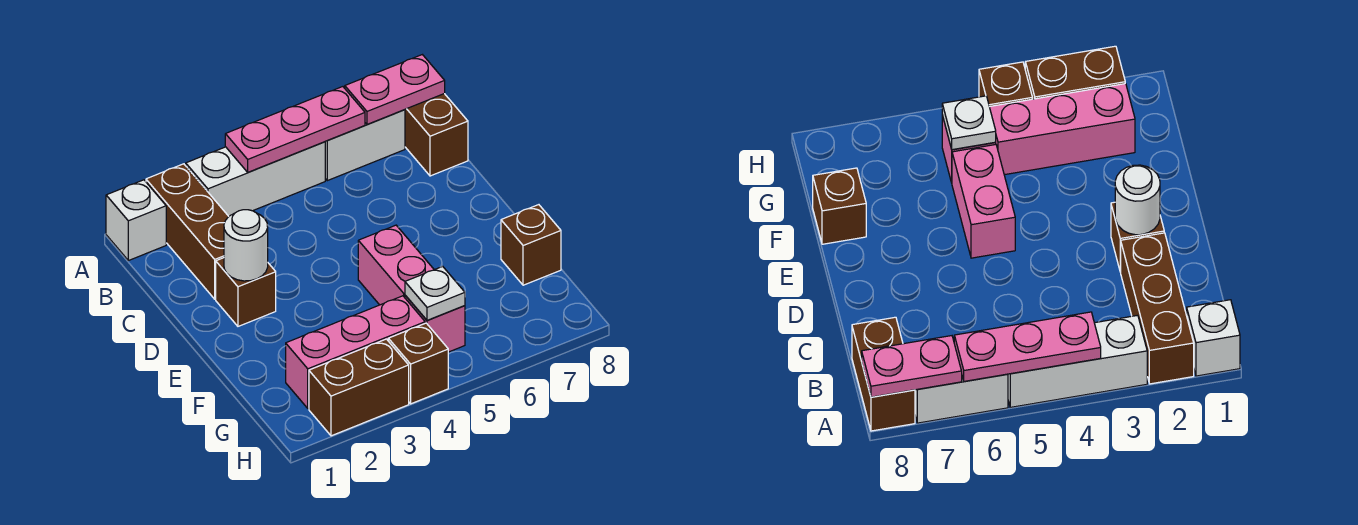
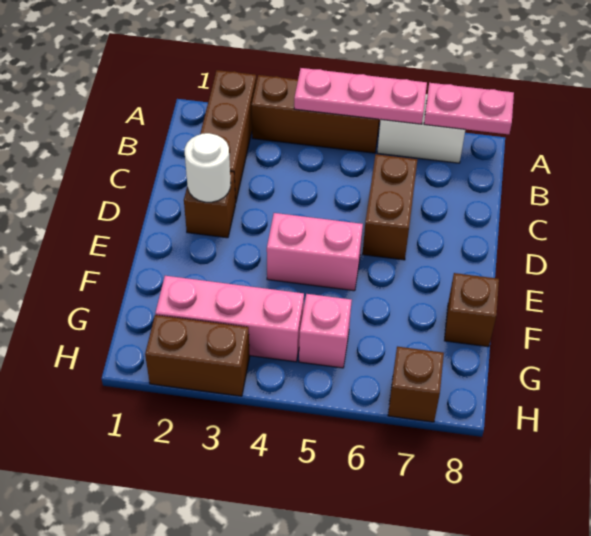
white brick A1 level 1 -> none
white brick A3:A5 level 1 -> brown brick A3:A5 level 1
brown brick A8:B8 level 1 -> brown brick C6:D6 level 1
pink brick E5:F5 level 1 -> pink brick E4:E5 level 1
white plate G5 level 2 -> none
brown brick H4 level 1 -> brown brick H7 level 1

